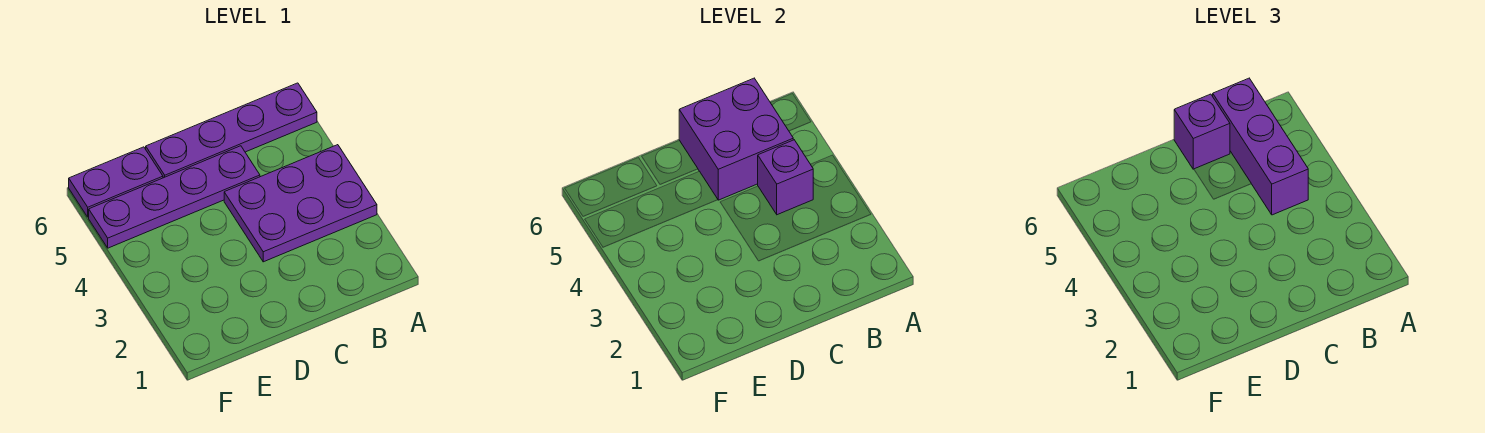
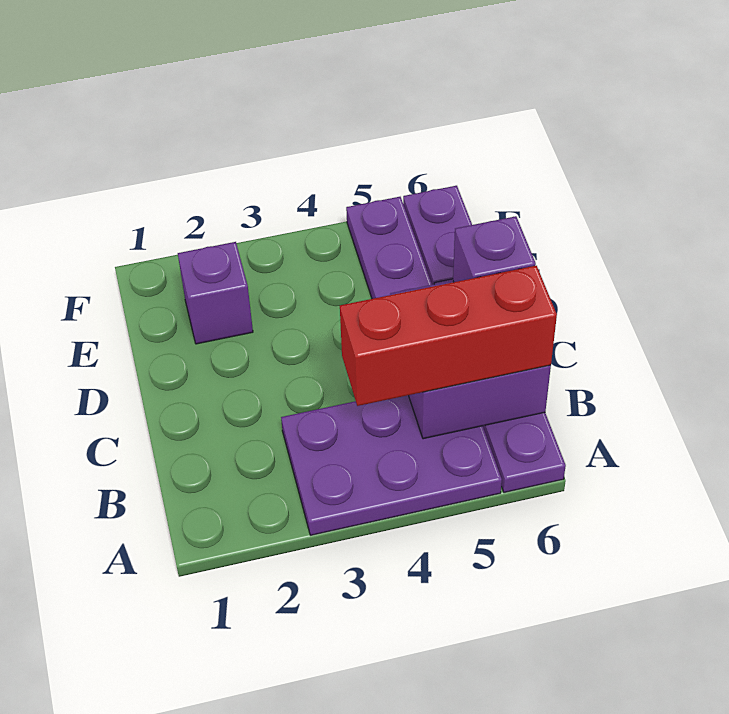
purple plate A3:C4 level 1 -> purple plate A3:B5 level 1
purple brick B4 level 2 -> purple brick E2 level 1
purple brick B4:B6 level 3 -> red brick B4:B6 level 3

